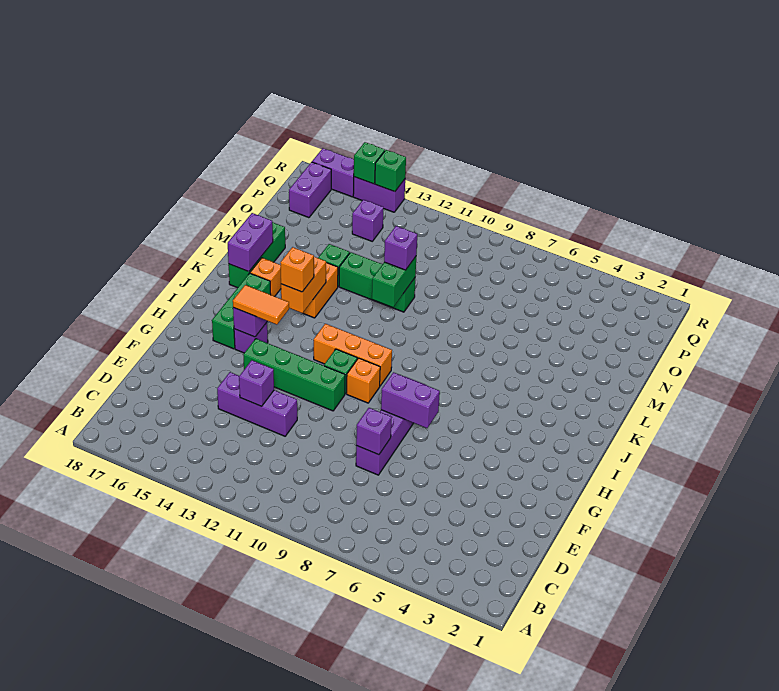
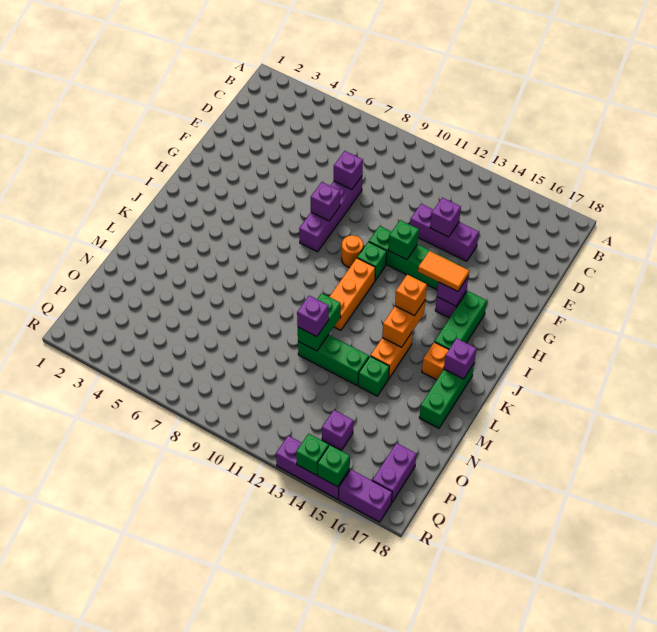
purple brick G7:G8 level 2 -> purple brick G8 level 2
none -> green brick G12 level 2
orange brick H10 level 1 -> orange round brick H10 level 1
orange brick I10:I12 level 1 -> orange brick I11:K11 level 1
purple brick K17:L17 level 2 -> purple brick K17 level 2
purple brick R14:R15 level 1 -> purple brick R13:R15 level 1

